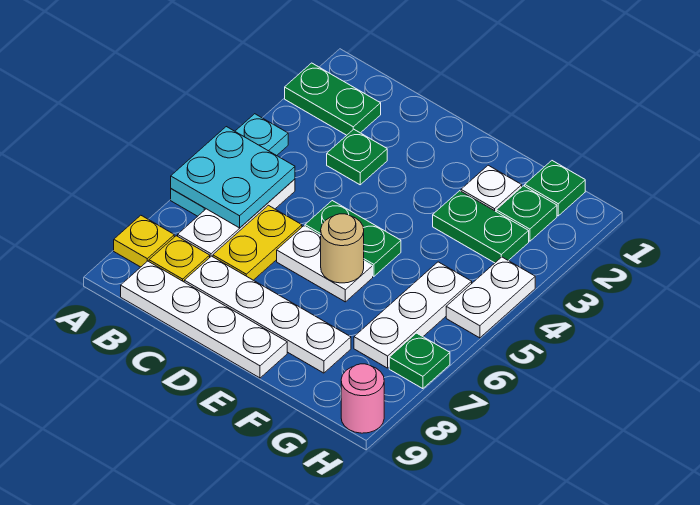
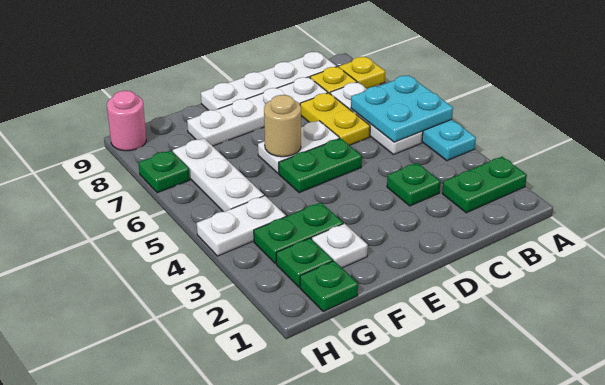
white plate H4:H5 level 1 -> white plate G4:H4 level 1

